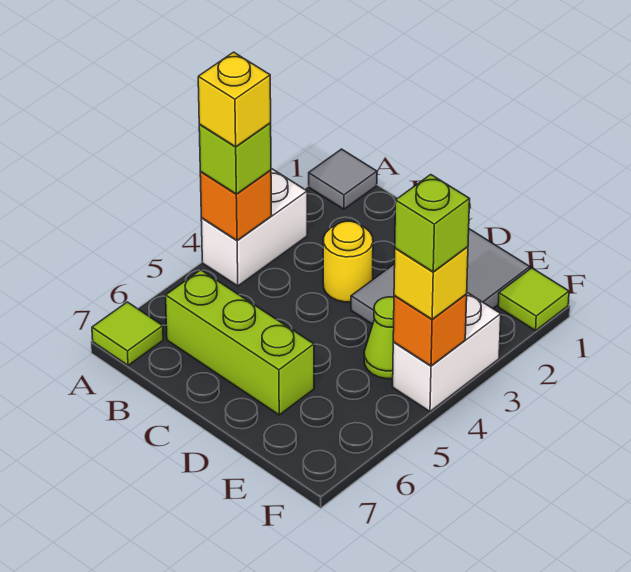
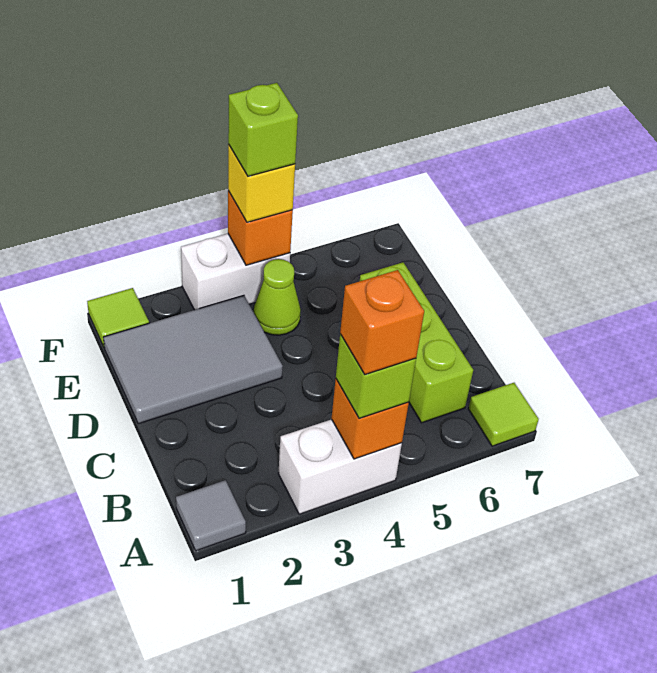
yellow brick A4 level 4 -> orange brick A4 level 4
yellow round brick C3 level 1 -> none

